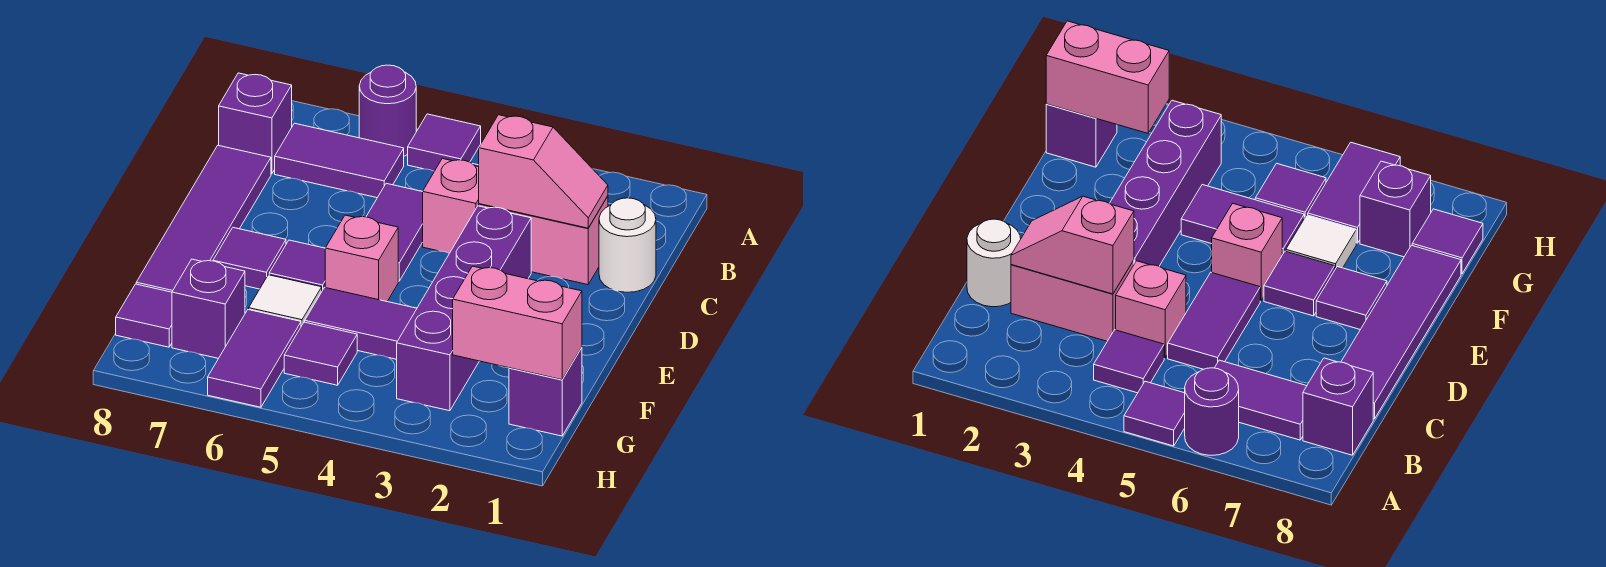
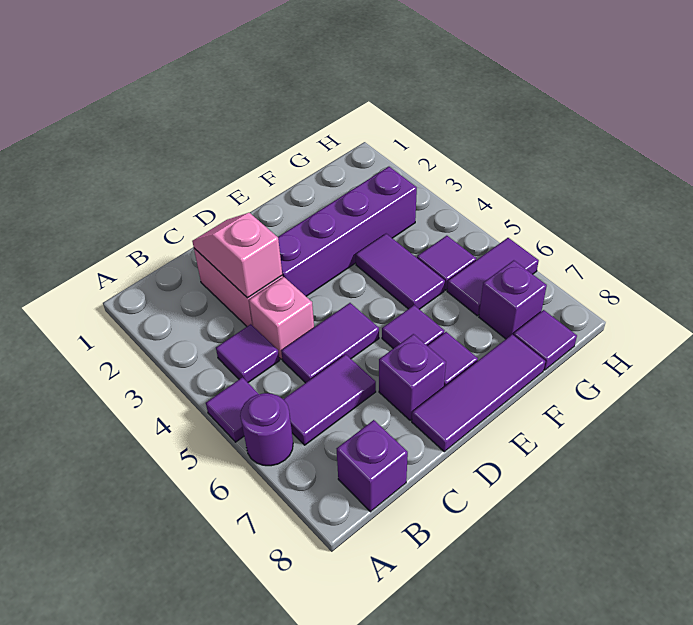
purple tile B6:B7 level 1 -> purple tile B6:C6 level 1
white round brick C1 level 1 -> none
purple tile C8:F8 level 1 -> purple tile D8:F8 level 1
pink brick E5 level 1 -> none
white tile F6 level 1 -> none
purple brick G1 level 1 -> purple brick D7 level 1
pink brick G1:G2 level 2 -> none

